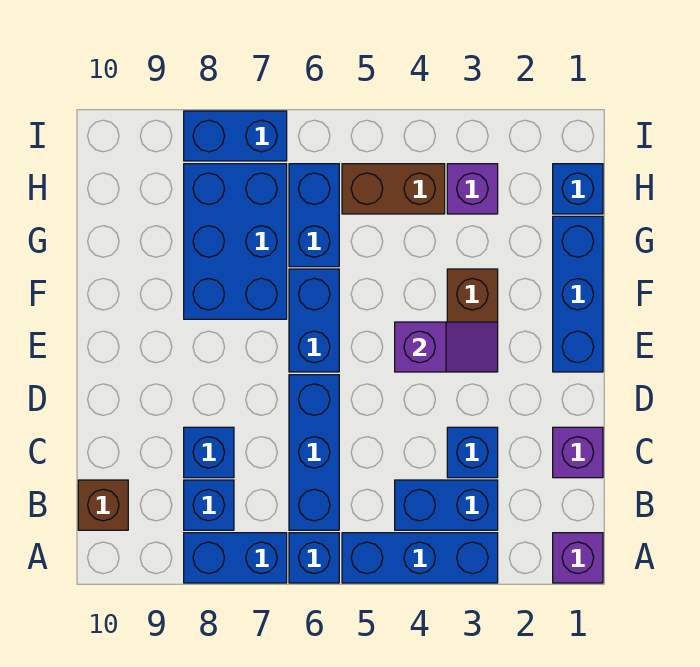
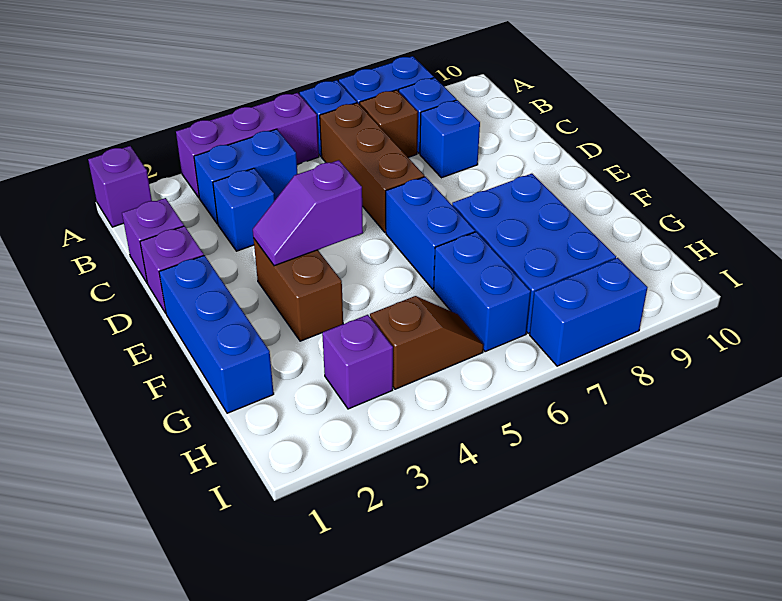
blue brick A3:A5 level 1 -> purple brick A3:A5 level 1
blue brick B6:D6 level 1 -> brown brick B6:D6 level 1
brown brick B10 level 1 -> brown brick B7 level 1
none -> purple brick D1 level 1
blue brick H1 level 1 -> none
brown brick H4:H5 level 1 -> brown slope H4:H5 level 1 top 4

